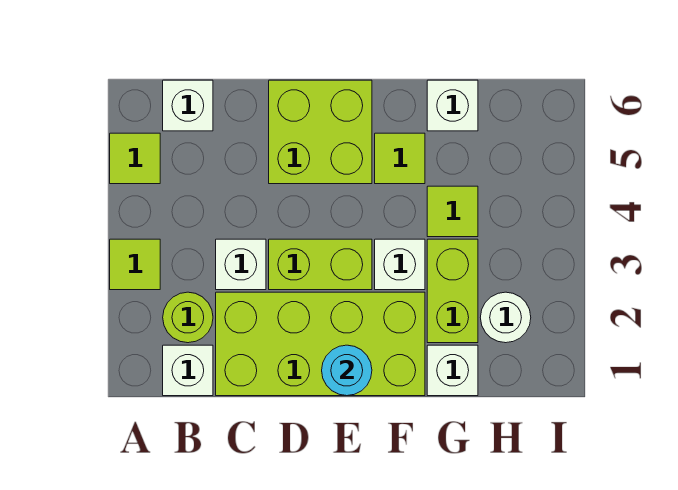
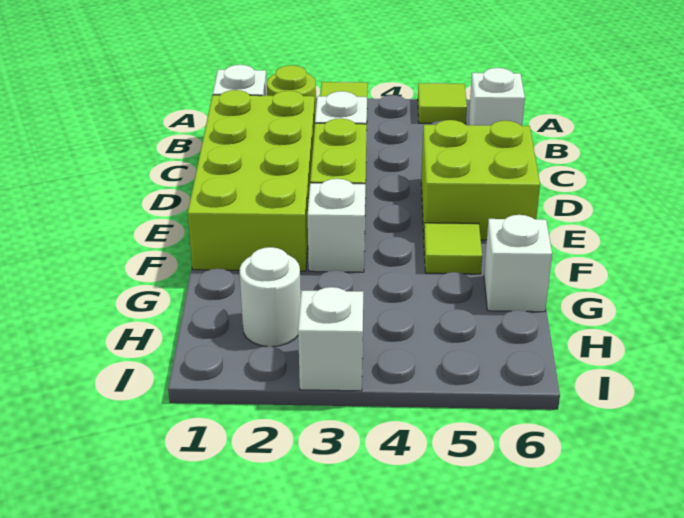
cyan round brick E1 level 2 -> none
white brick G1 level 1 -> white brick I3 level 1
lime brick G2:G3 level 1 -> none
lime tile G4 level 1 -> none

